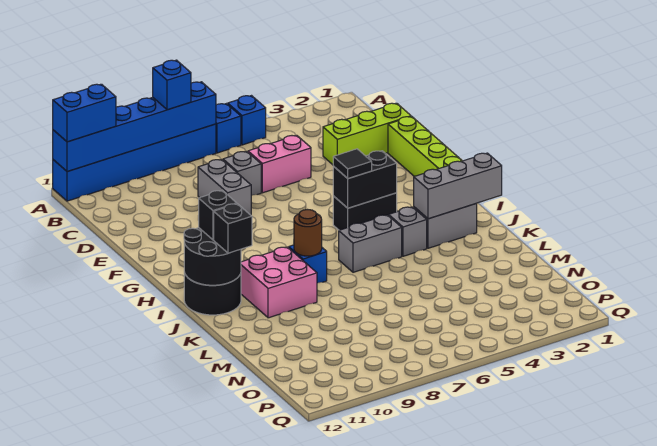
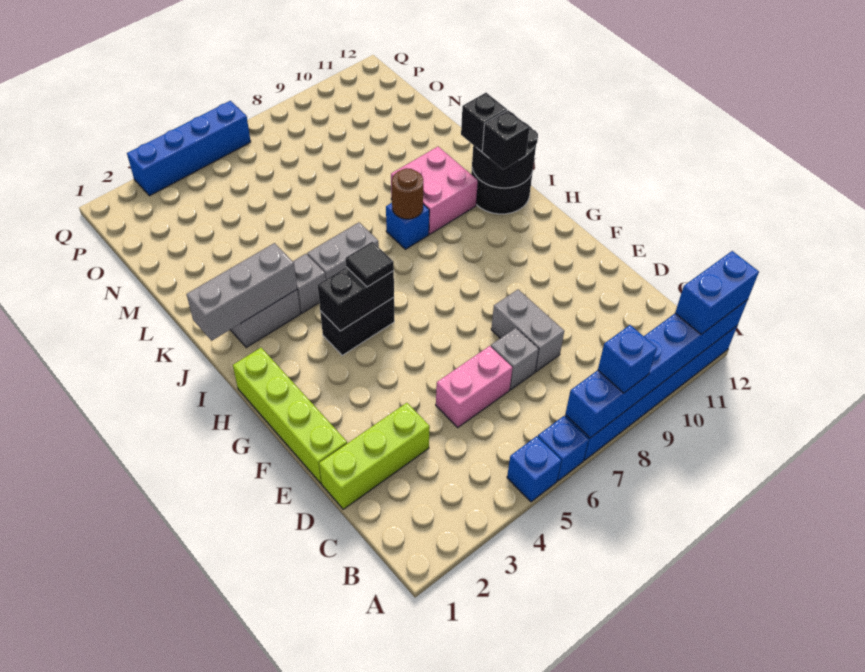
none -> blue brick Q3:Q6 level 1

